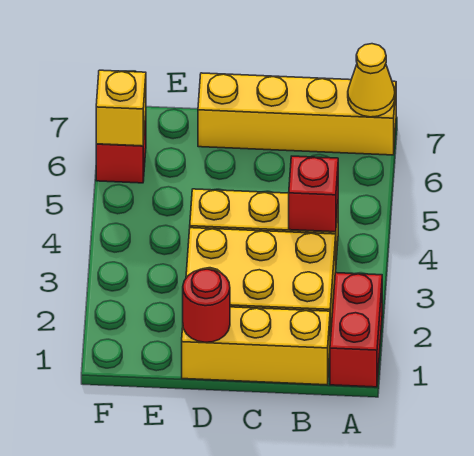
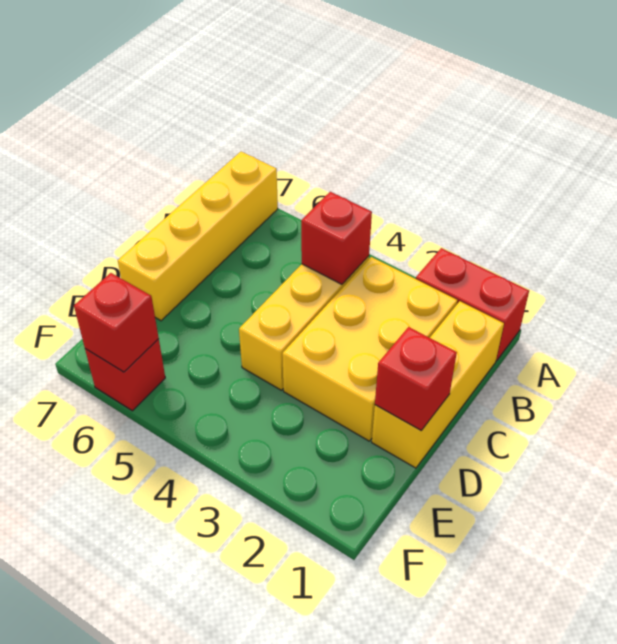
yellow cone A7 level 2 -> none
red round brick D1 level 2 -> red brick D1 level 2
yellow brick F6 level 2 -> red brick F6 level 2

